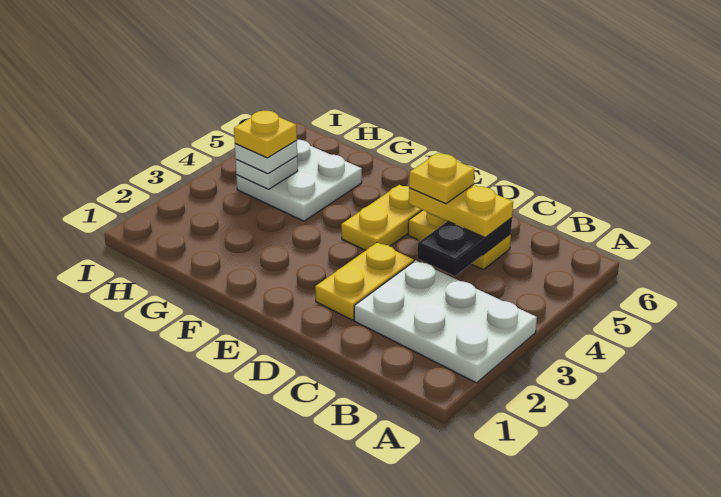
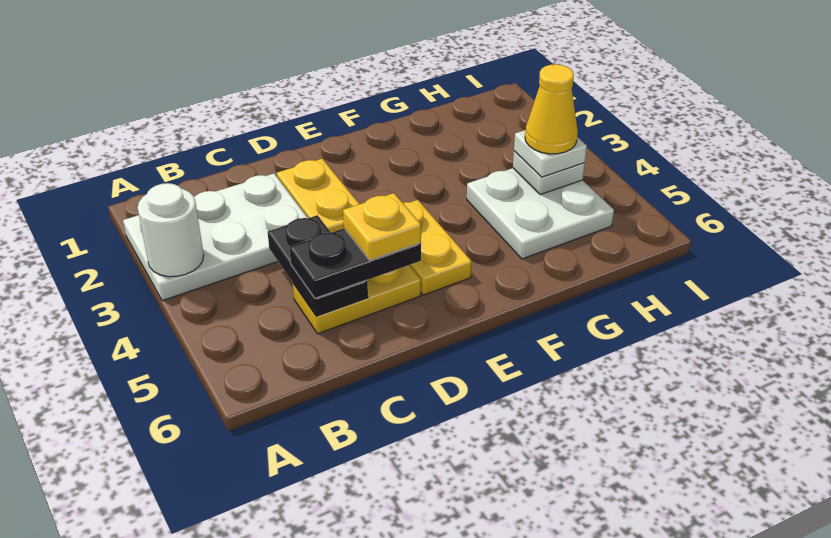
none -> white round brick A3 level 2
yellow plate C5:D5 level 3 -> black plate C5:D5 level 3
yellow plate H4 level 4 -> yellow cone H4 level 4

